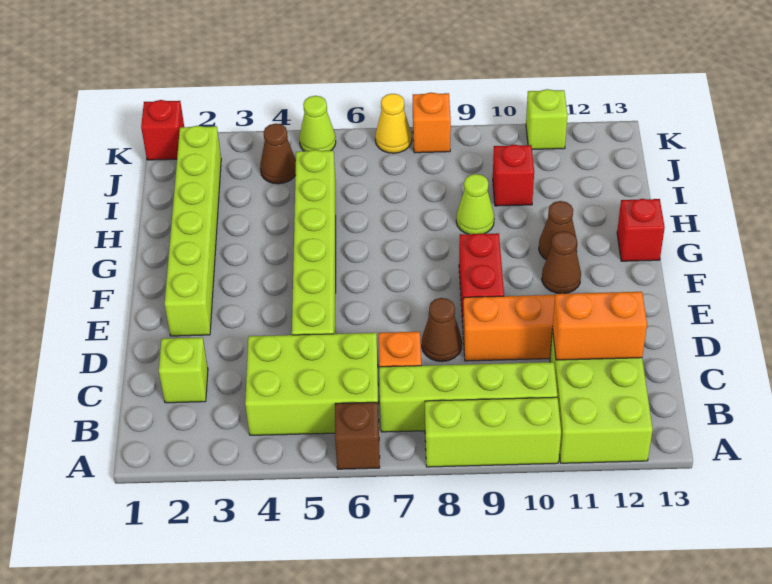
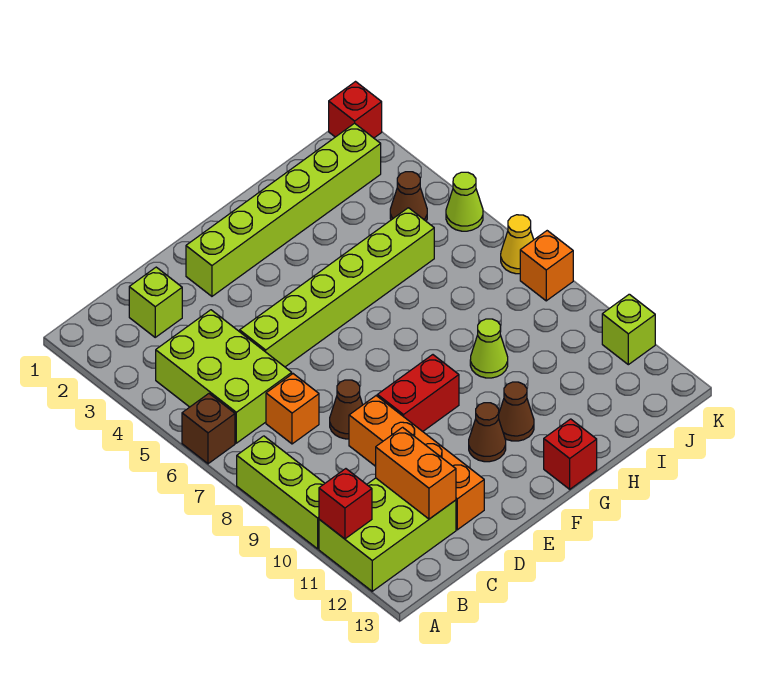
lime brick B7:B10 level 1 -> none
red brick I10 level 1 -> red brick A11 level 2

